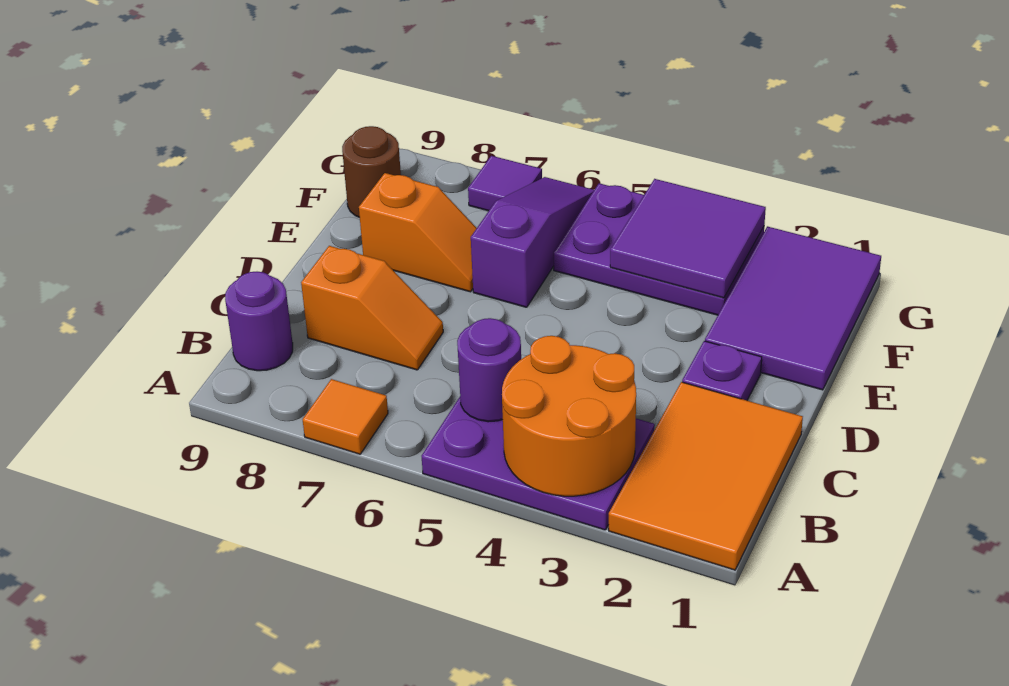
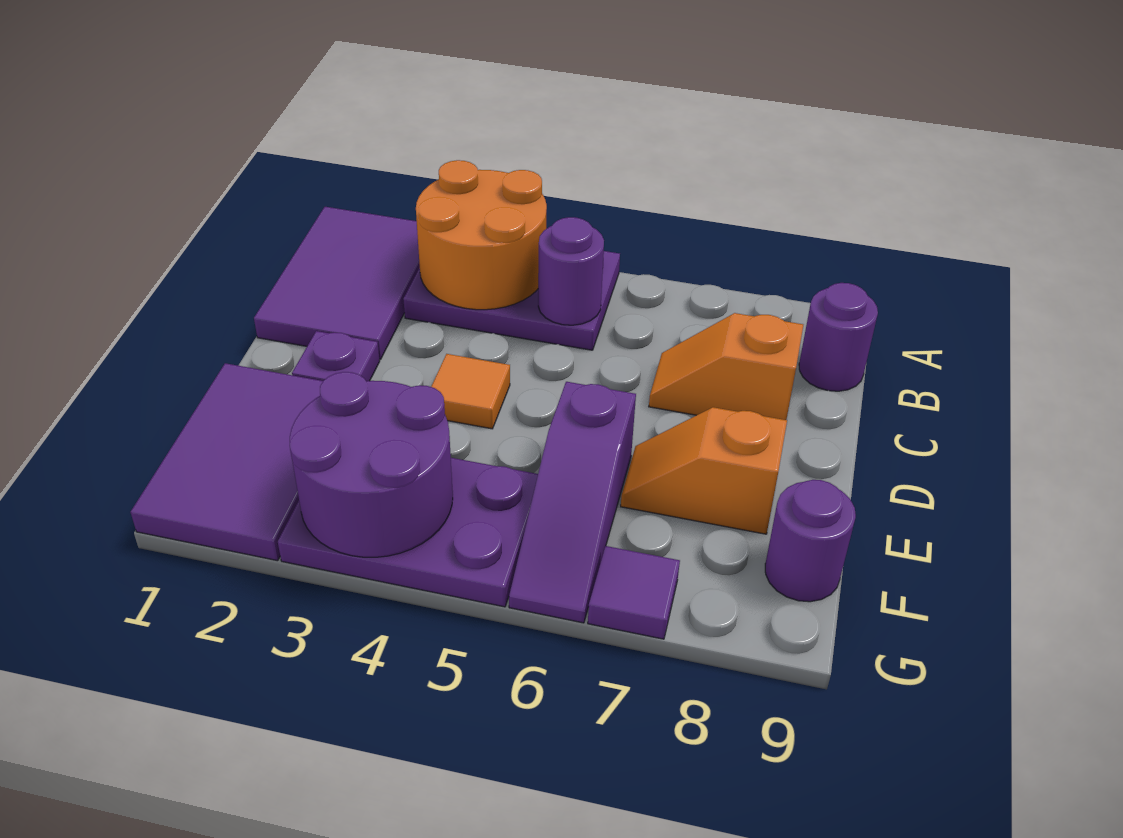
orange tile A1:C2 level 1 -> purple tile A1:C2 level 1
orange tile A7 level 1 -> orange tile D4 level 1
purple tile F3:G4 level 2 -> purple round brick F3:G4 level 2
brown round brick F9 level 1 -> purple round brick F9 level 1

